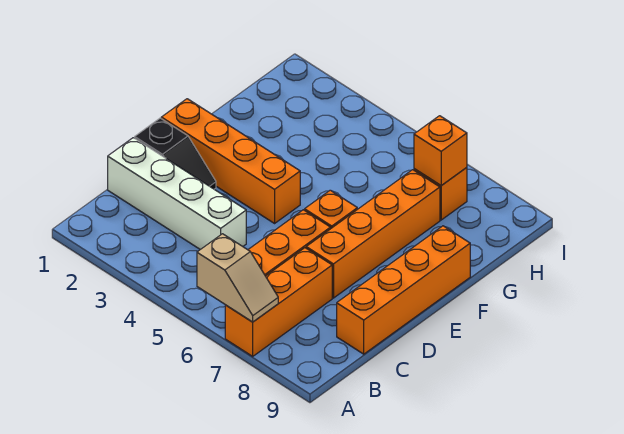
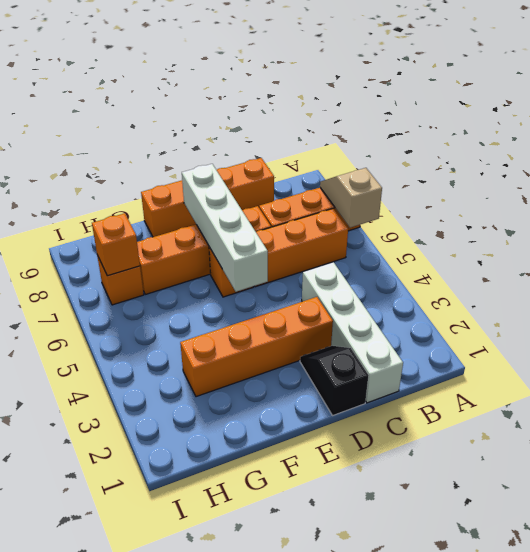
orange brick E1:E4 level 1 -> orange brick D3:G3 level 1
none -> white brick E5:E8 level 2

